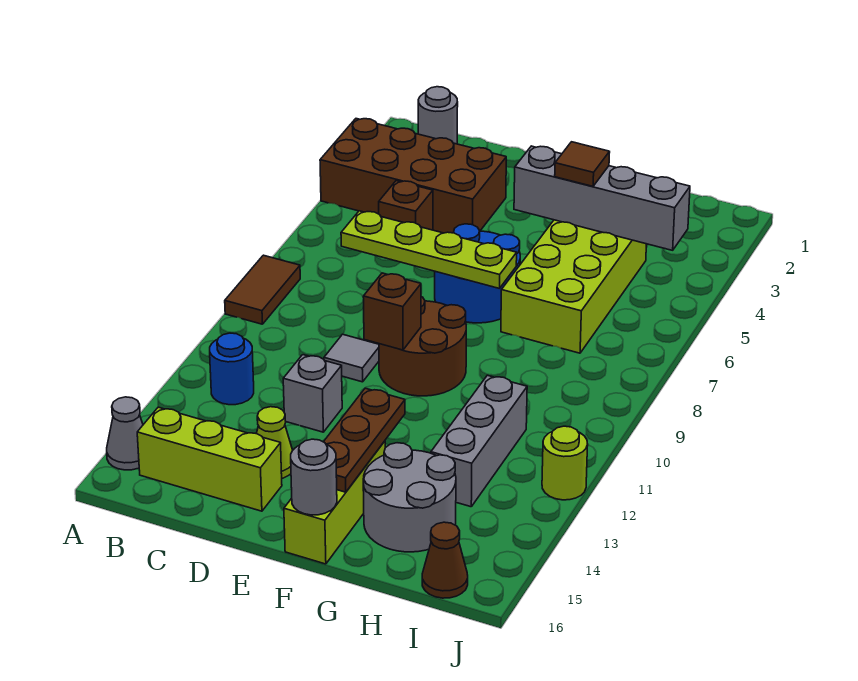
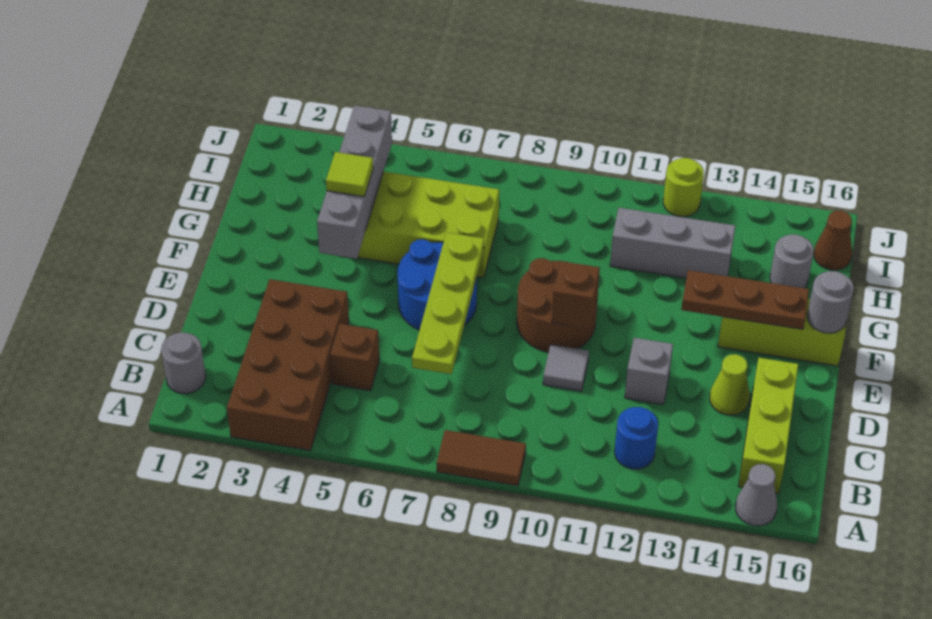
brown tile G4 level 3 -> lime tile G4 level 3
grey round brick G14:H15 level 1 -> grey round brick H15 level 1

